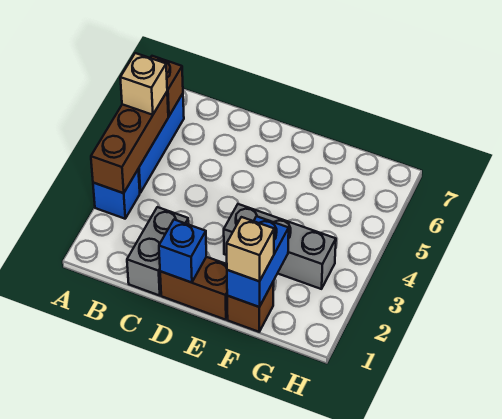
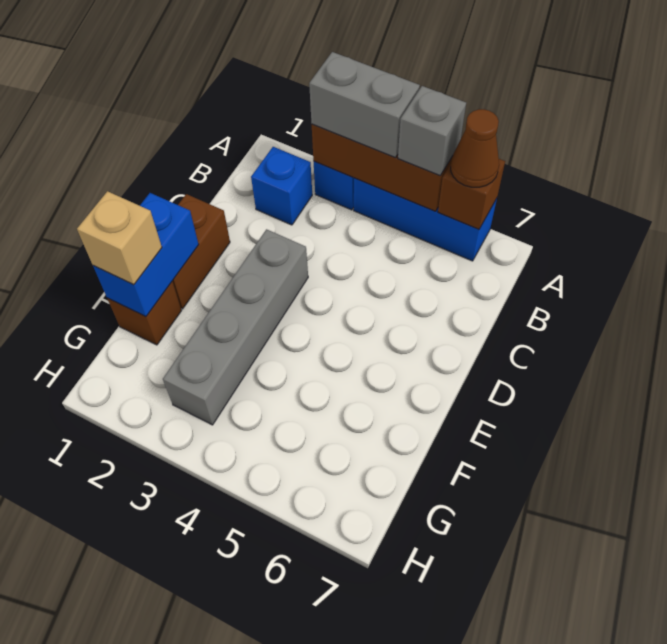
tan brick A5 level 3 -> grey brick A5 level 3
none -> brown cone A6 level 3
grey brick C1:C2 level 1 -> grey brick A3:A4 level 3
blue brick D1 level 2 -> blue brick B2 level 1
grey brick E3:G3 level 1 -> grey brick D3:G3 level 1
blue brick F1:F2 level 2 -> blue brick E1:F1 level 2

